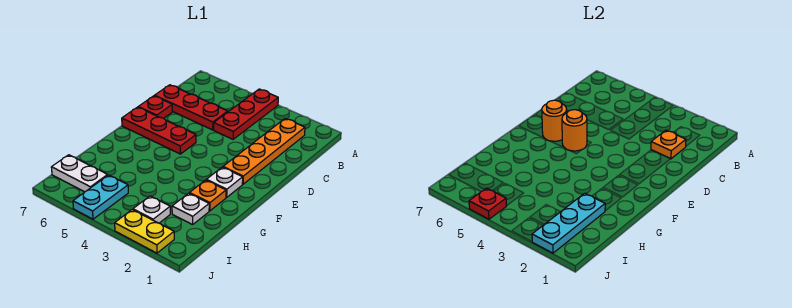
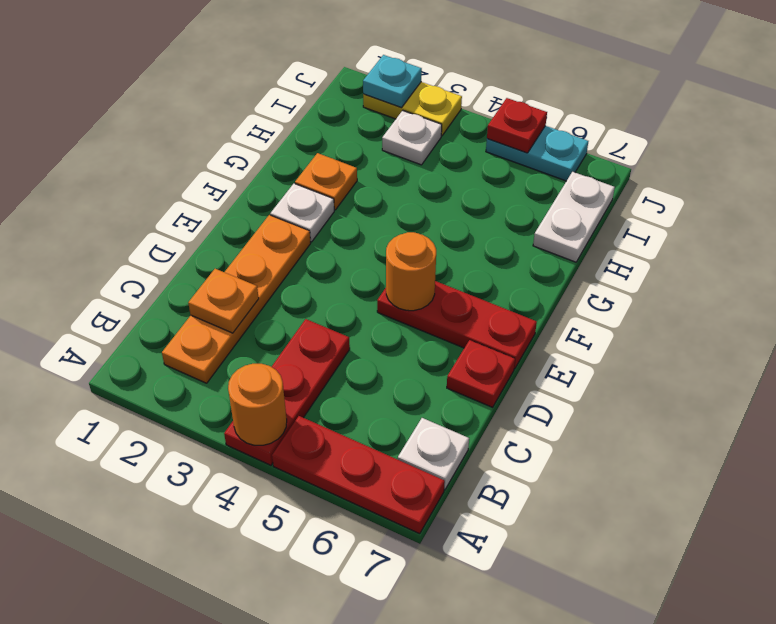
red plate C5:C7 level 1 -> red plate A5:A7 level 1
orange round brick E6 level 2 -> orange round brick A4 level 2
white plate H2 level 1 -> white plate B7 level 1
cyan plate H2:J2 level 2 -> cyan plate J2 level 2
cyan plate I5:J5 level 1 -> cyan plate J5:J6 level 1
white plate I6:I7 level 1 -> white plate H7:I7 level 1

